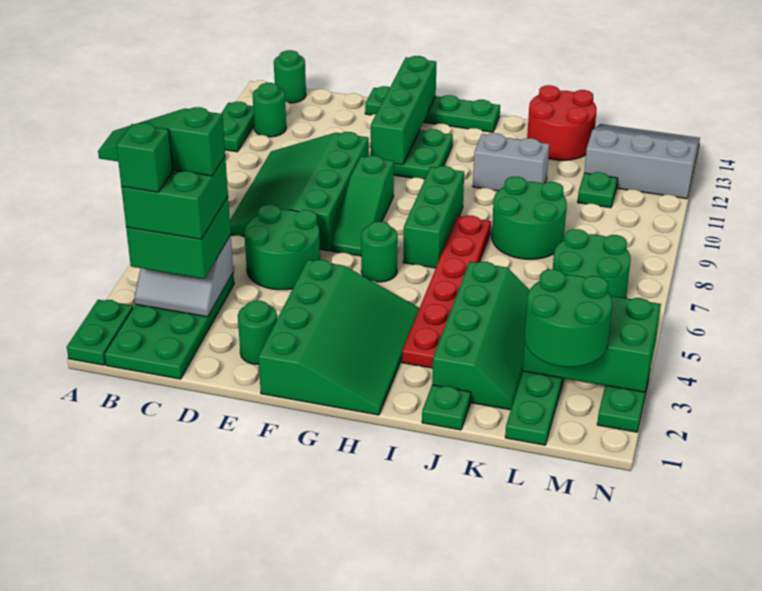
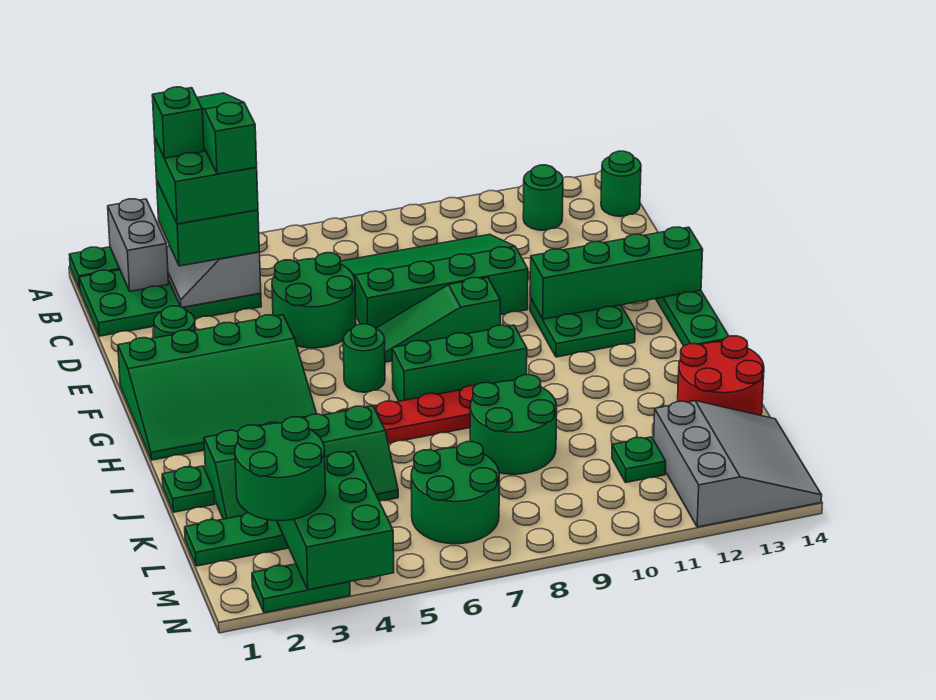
green plate A11:A12 level 1 -> none
grey brick I11:J11 level 1 -> grey brick A2:B2 level 2

